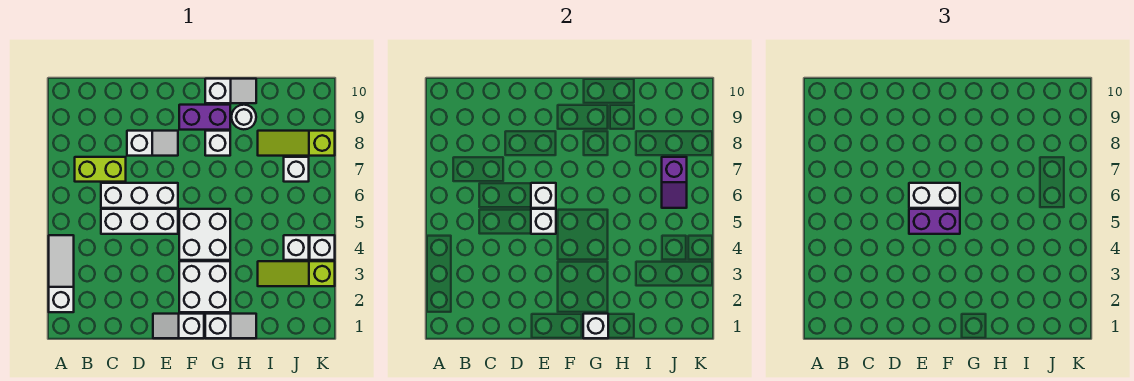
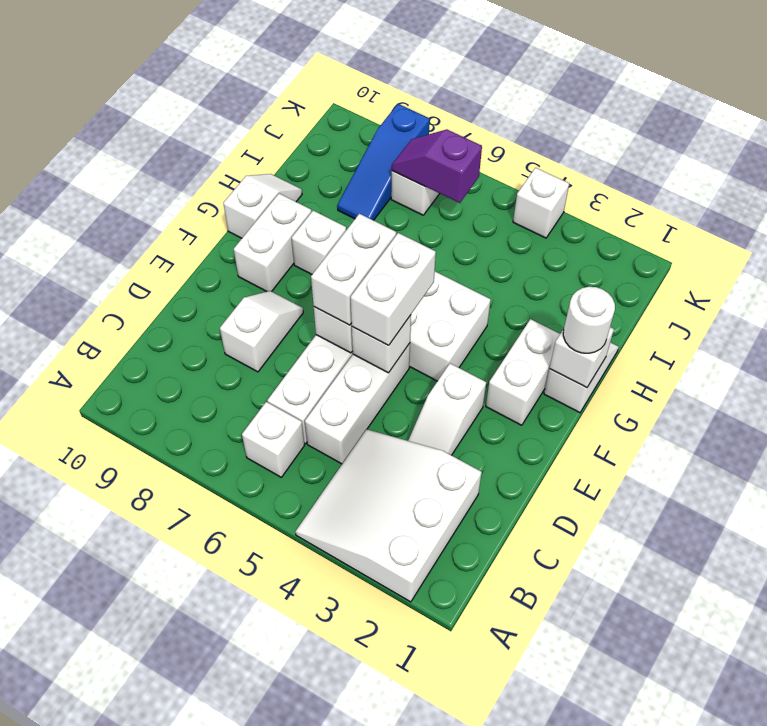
white slope A2:A4 level 1 top 2 -> white slope A2:C4 level 1 top 2
lime brick B7:C7 level 1 -> none
white slope E1:F1 level 1 top F -> white slope D3:E3 level 1 top E
purple brick E5:F5 level 3 -> white brick E5:F5 level 3
white brick F2:G3 level 1 -> white brick F2:G2 level 1
purple brick F9:G9 level 1 -> white brick F9:G9 level 1
white round brick H9 level 1 -> white round brick G1 level 3
lime slope I3:K3 level 1 top K -> none
lime slope I8:K8 level 1 top K -> blue slope I8:K8 level 1 top K
white brick J4 level 1 -> white brick B6 level 1
purple slope J6:J7 level 2 top 7 -> purple slope J6:J7 level 2 top 6

